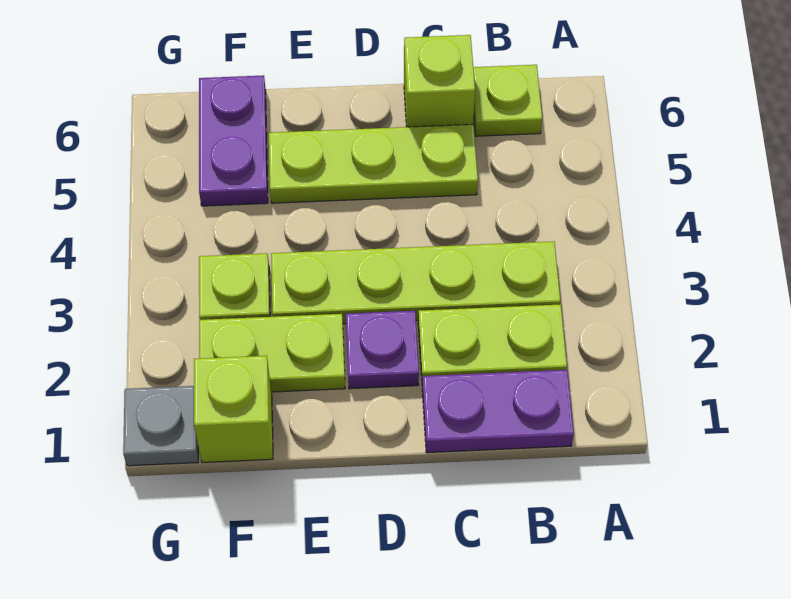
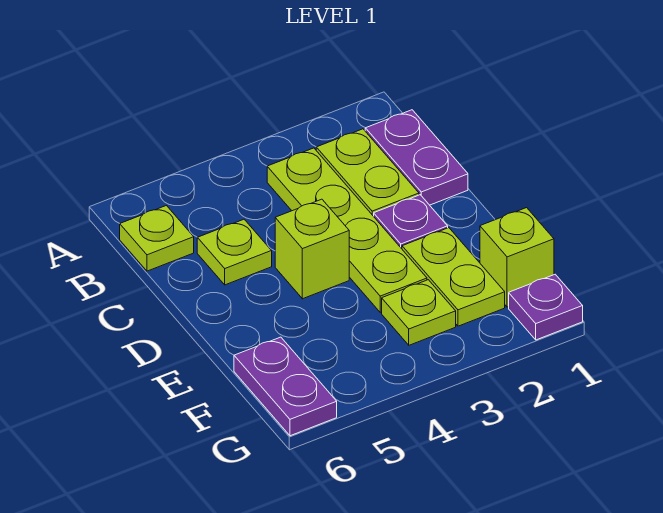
lime plate C5:E5 level 1 -> lime plate C5 level 1
lime brick C6 level 1 -> lime brick D4 level 1
purple plate F5:F6 level 1 -> purple plate F6:G6 level 1
grey plate G1 level 1 -> purple plate G1 level 1

